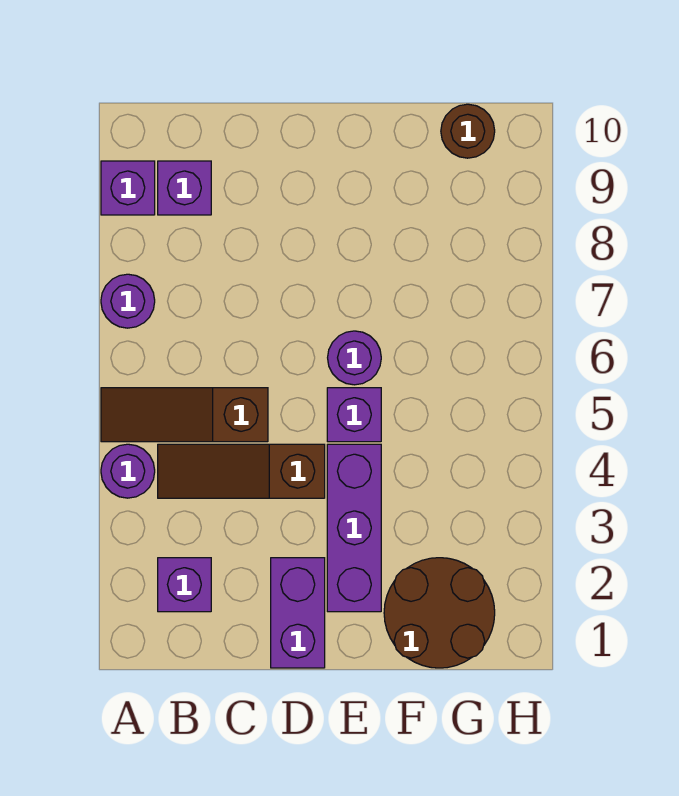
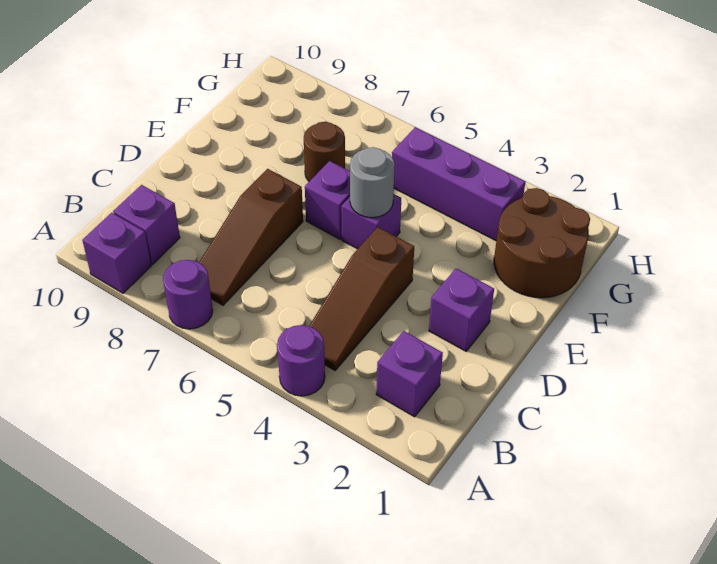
brown slope A5:C5 level 1 top C -> brown slope B7:D7 level 1 top D
purple brick D1:D2 level 1 -> purple brick D2 level 1
purple brick E2:E4 level 1 -> purple brick G3:G5 level 1
none -> grey round brick E5 level 2
purple round brick E6 level 1 -> purple brick E6 level 1
brown round brick G10 level 1 -> brown round brick F7 level 1

